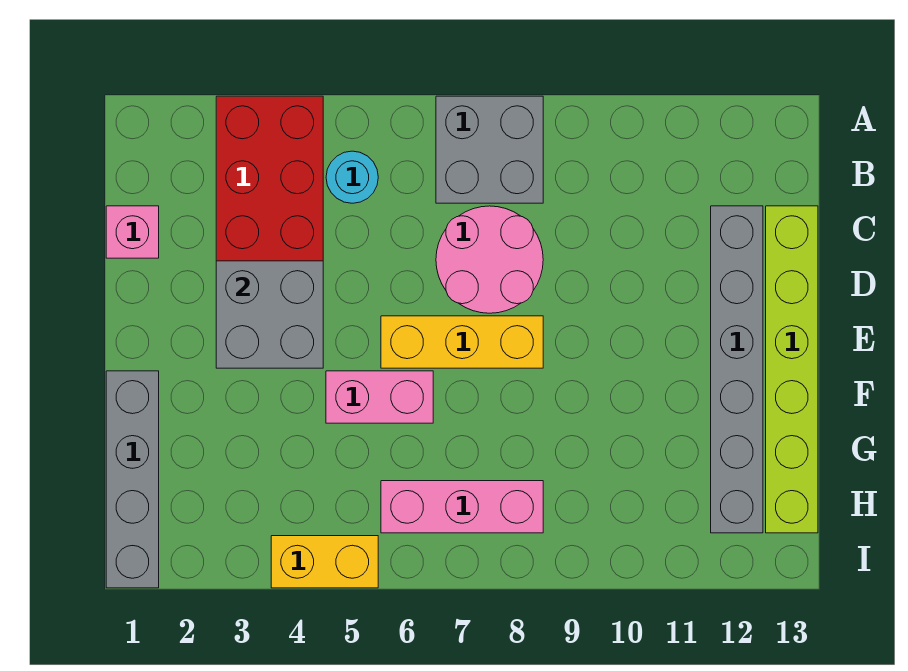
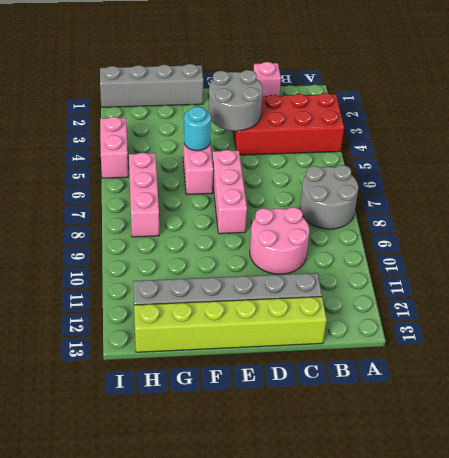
grey brick A7:B8 level 1 -> grey round brick A7:B8 level 1
cyan round brick B5 level 1 -> cyan round brick F5 level 2
pink round brick C7:D8 level 1 -> pink round brick C9:D10 level 1
grey brick D3:E4 level 2 -> grey round brick D3:E4 level 2
yellow brick E6:E8 level 1 -> pink brick E6:E8 level 1
yellow brick I4:I5 level 1 -> pink brick I4:I5 level 1

